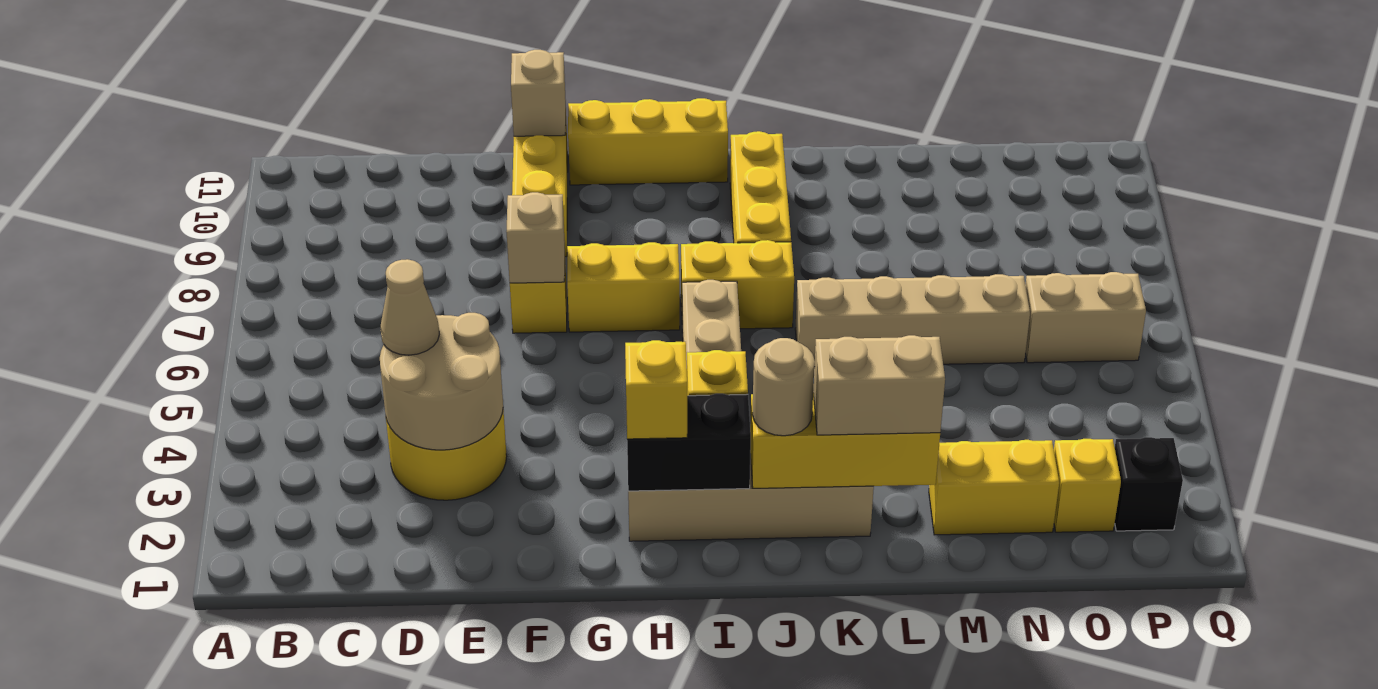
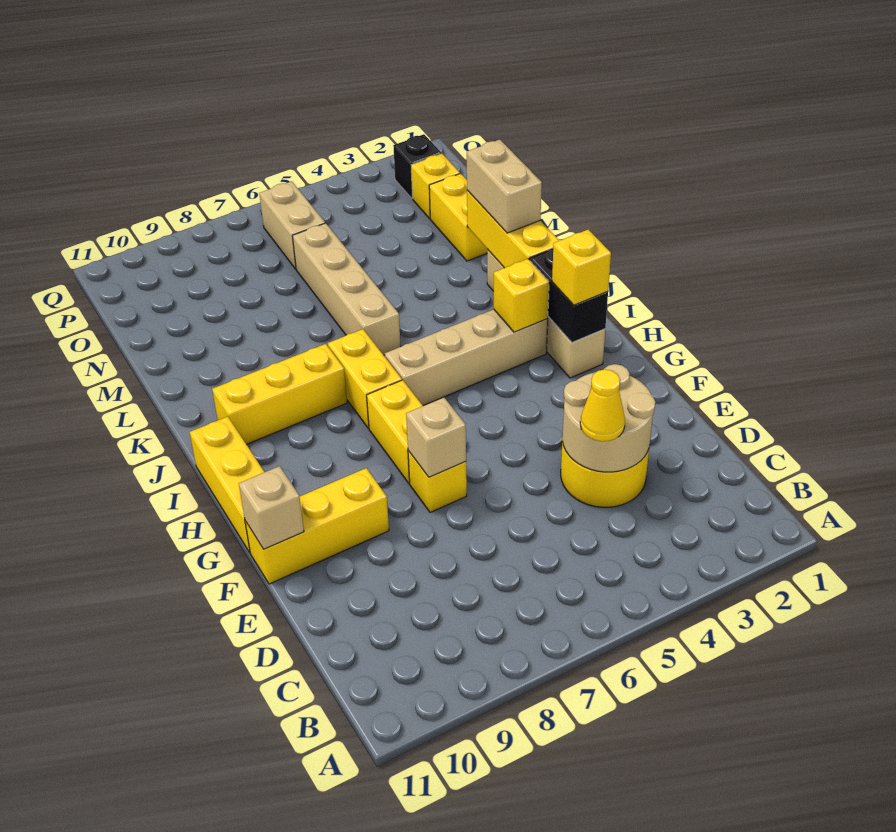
tan cone D4 level 3 -> yellow cone D4 level 3
tan round brick J2 level 3 -> none

